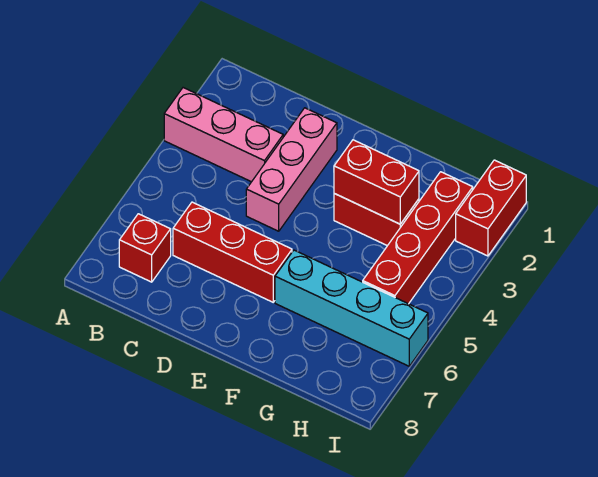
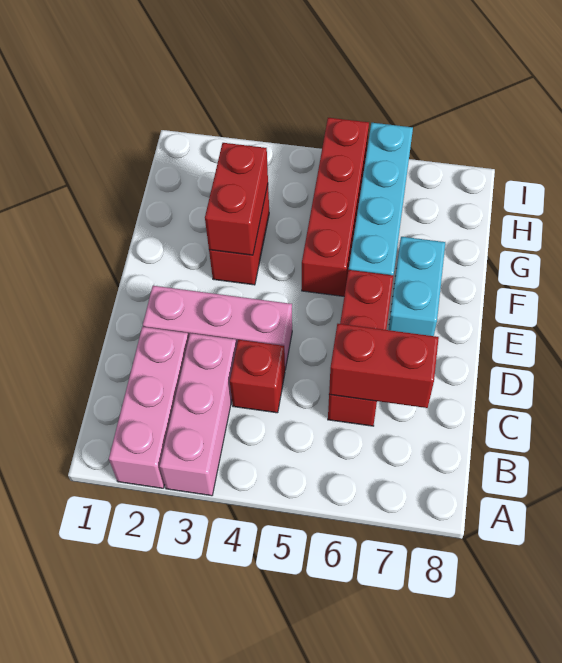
none -> pink brick A2:C2 level 1
red brick B7 level 1 -> red brick C4 level 1
none -> cyan brick E7:F7 level 1
red brick H2:H5 level 1 -> red brick F5:I5 level 1
red brick I1:I2 level 1 -> red brick C6:C7 level 2

